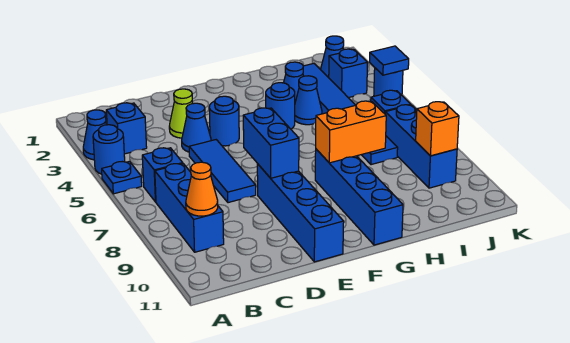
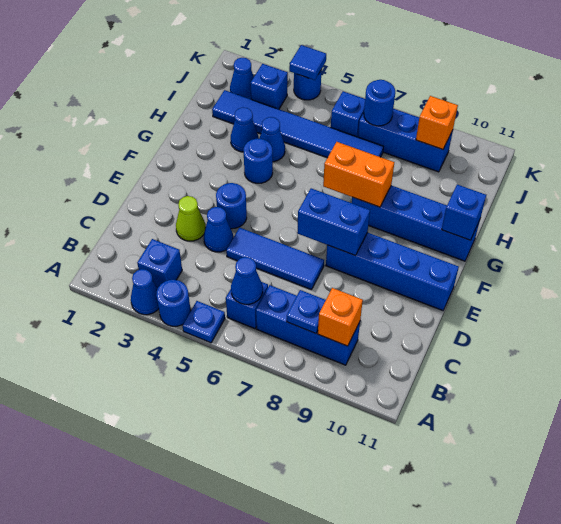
none -> blue cone B6 level 2
none -> blue plate B8 level 2
orange cone B9 level 2 -> orange brick B9 level 2
orange brick G8:H8 level 2 -> orange brick G7:G8 level 2
none -> blue brick G11 level 2
none -> blue round brick J7 level 2

